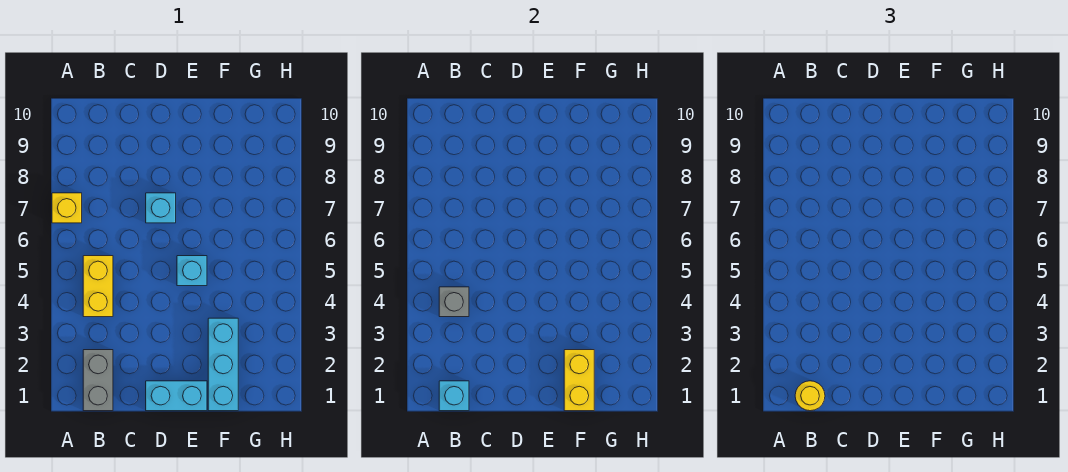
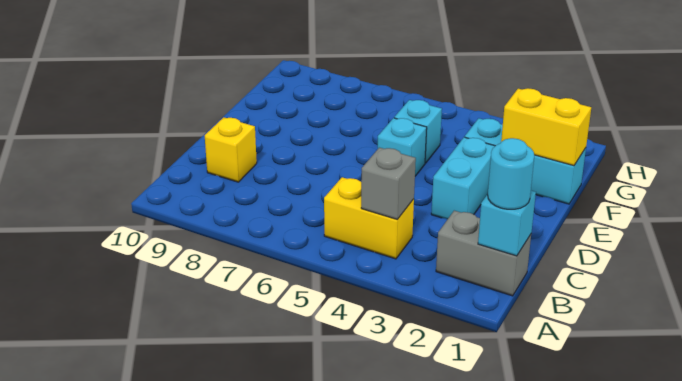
yellow brick A7 level 1 -> yellow brick C9 level 1
yellow round brick B1 level 3 -> cyan round brick B1 level 3
cyan brick D1:E1 level 1 -> cyan brick D3:E3 level 1
cyan brick D7 level 1 -> cyan brick F5 level 1

